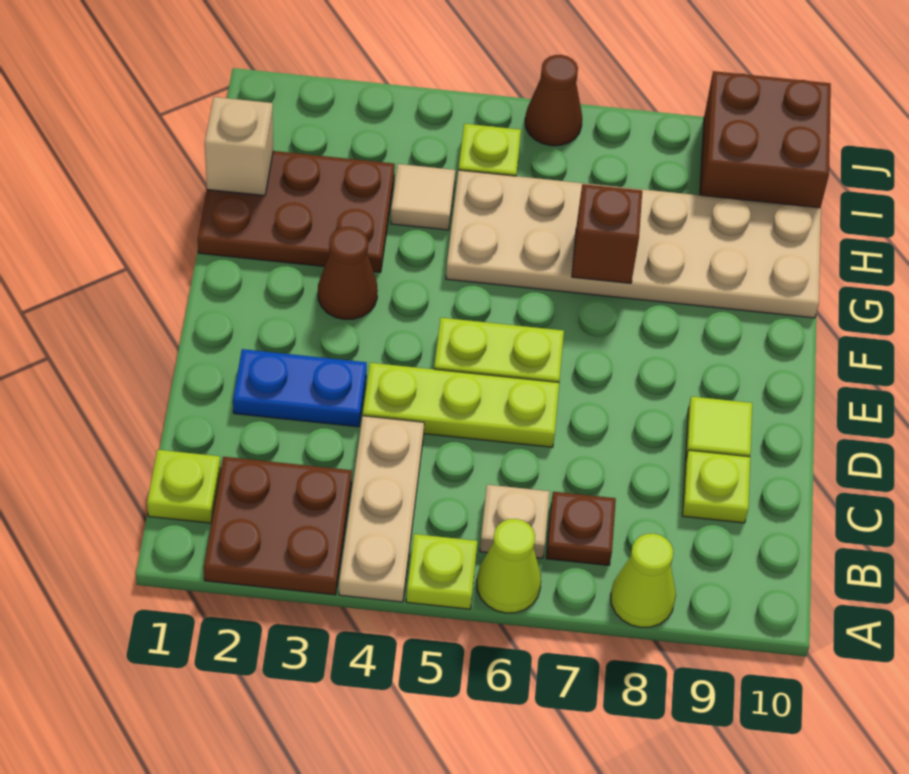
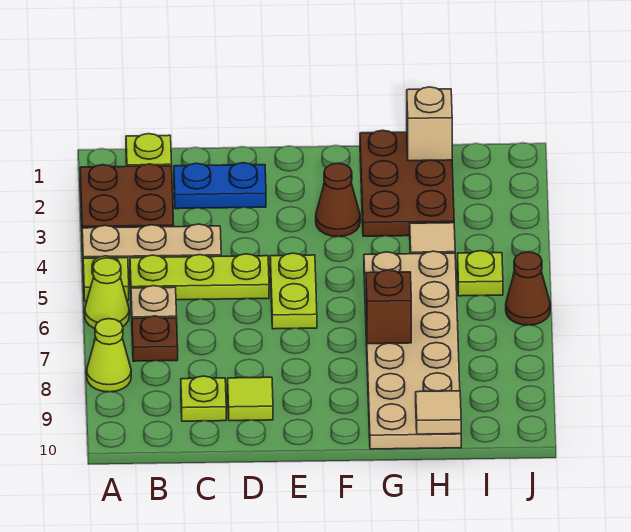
blue plate D2:D3 level 1 -> blue plate C2:D2 level 1
lime plate D4:D6 level 1 -> lime plate B5:D5 level 1
none -> tan tile H10 level 2
brown brick I9:J10 level 1 -> none

